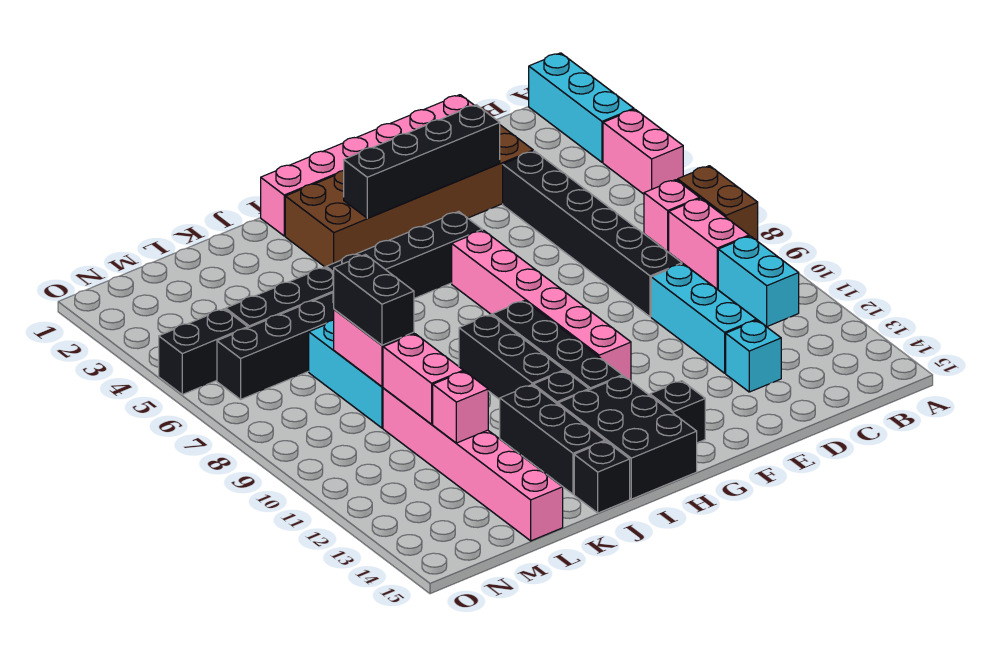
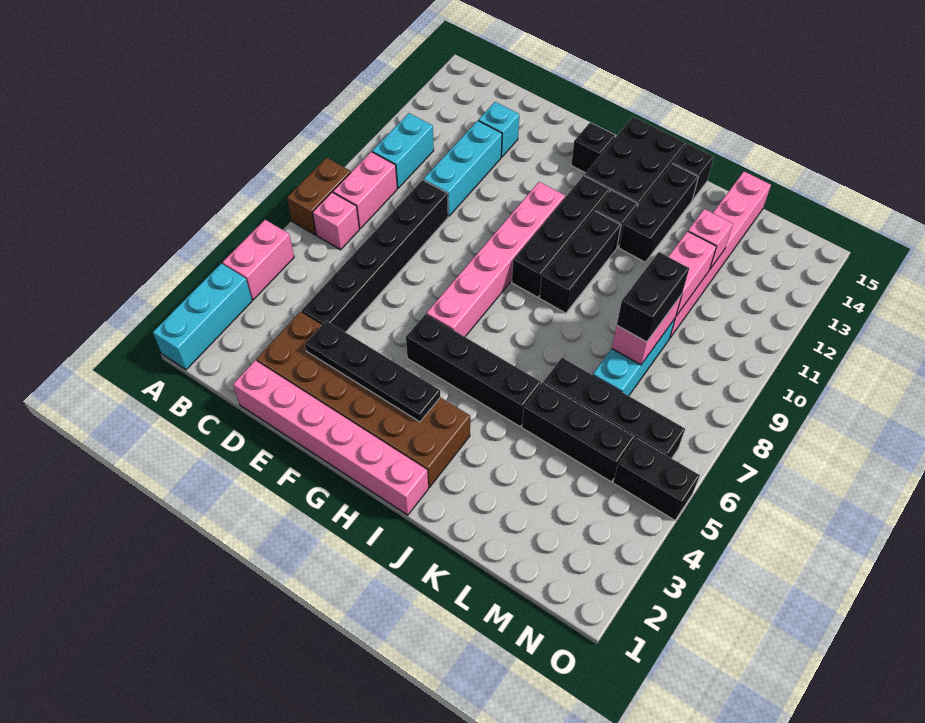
black brick E3:H3 level 2 -> black plate E3:H3 level 2

